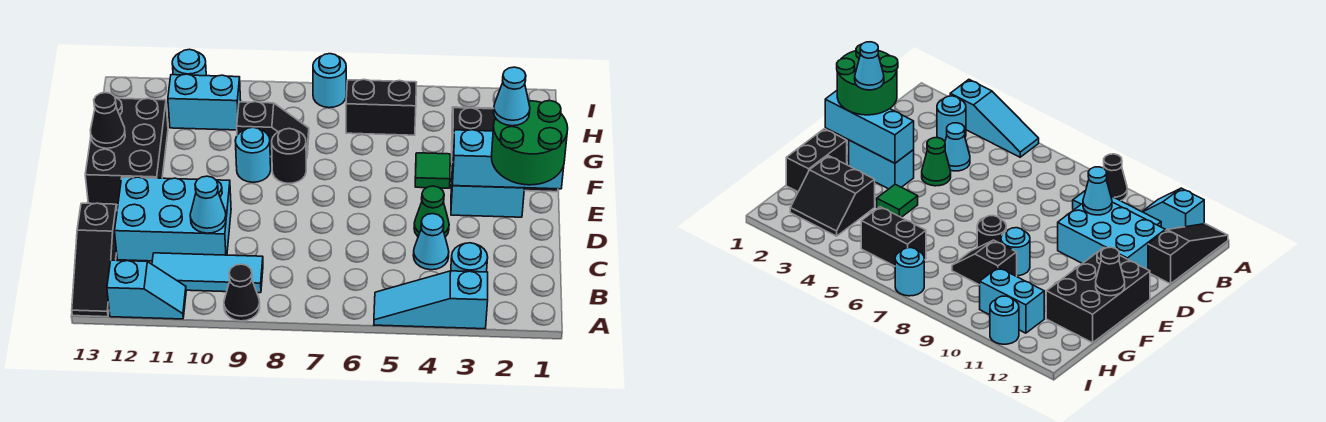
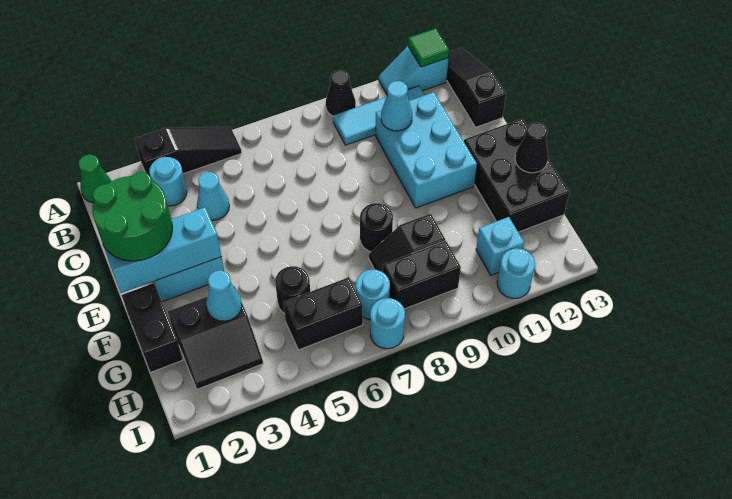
cyan slope A3:A5 level 1 top 3 -> black slope A3:A5 level 1 top 3
cyan brick C10:D12 level 1 -> cyan brick C10:E11 level 1
green cone D4 level 1 -> green cone A1 level 1
cyan cone E2 level 4 -> cyan cone G3 level 2
green tile F4 level 1 -> green tile A12 level 2
cyan round brick F9 level 1 -> cyan round brick H7 level 1
none -> black round brick G5 level 1
none -> black brick H8:H9 level 1
cyan brick H10:H11 level 1 -> cyan brick H11 level 1

